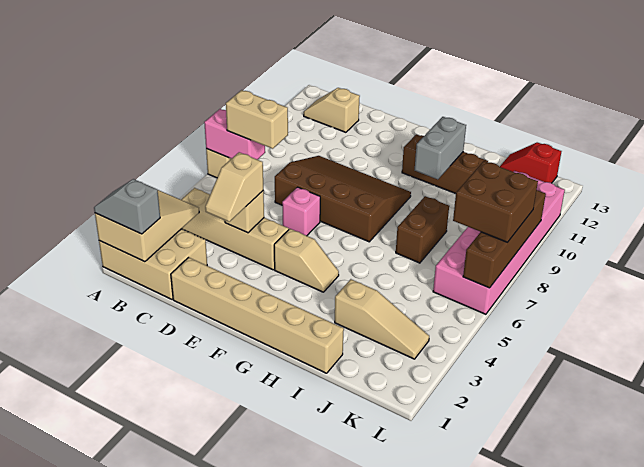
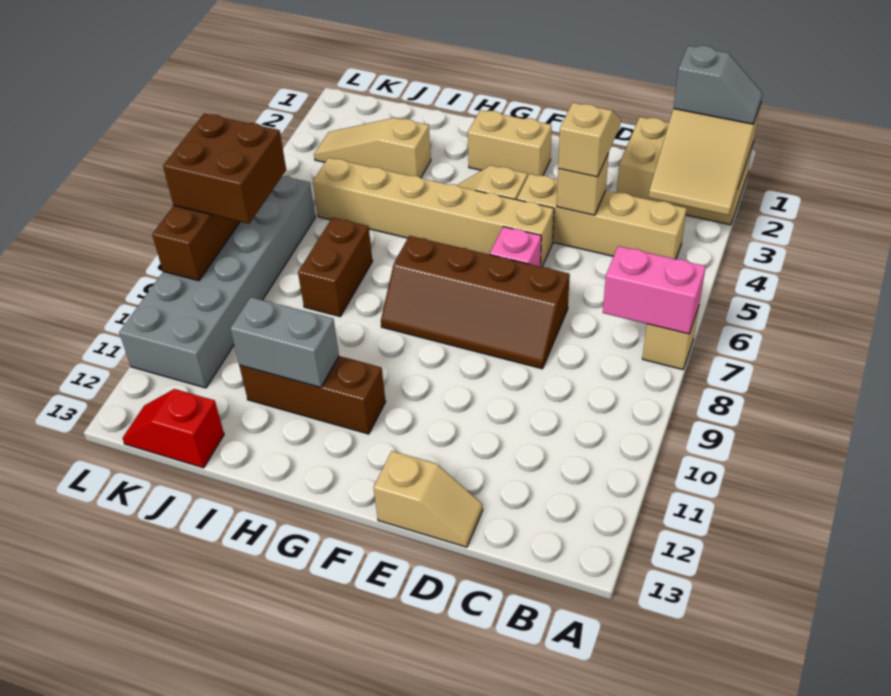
tan brick B7:C7 level 3 -> tan brick F2:G2 level 1
tan slope B12:C12 level 1 top C -> tan slope D13:E13 level 1 top E
tan brick D1:I1 level 1 -> tan brick E5:J5 level 1
brown slope D7:G9 level 1 top 7 -> brown slope D7:G8 level 1 top 7
grey brick H10:H11 level 2 -> grey brick H11:I11 level 2
red slope J13:K13 level 1 top K -> red slope J13:K13 level 1 top J
pink brick K6:L11 level 1 -> grey brick K6:L11 level 1

